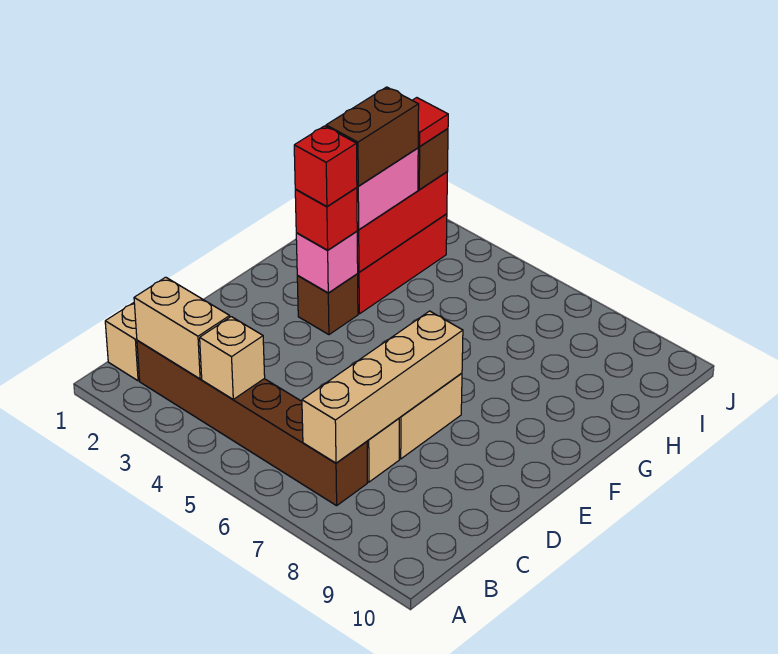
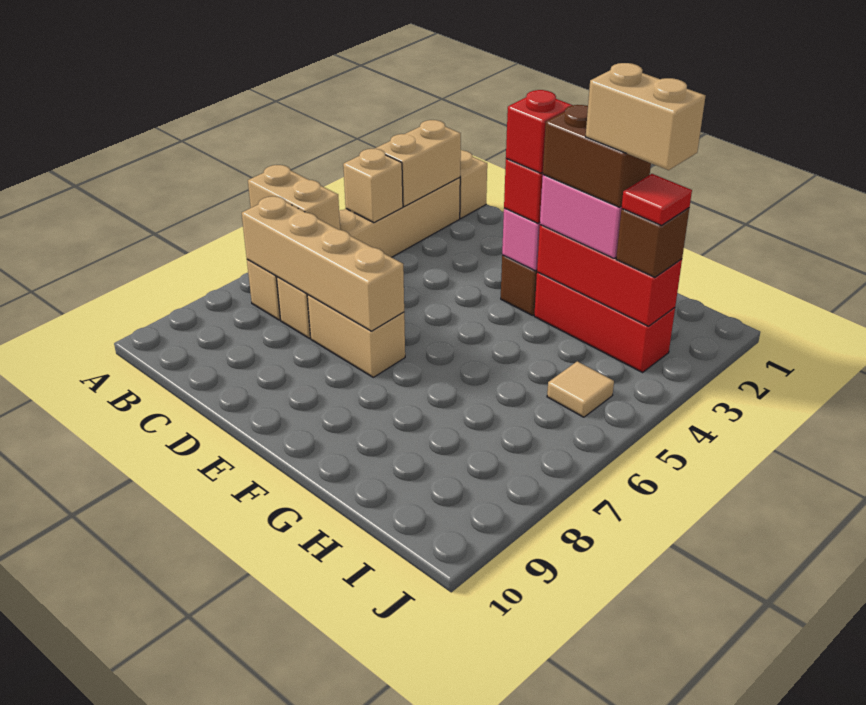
none -> tan brick A6:B6 level 2
brown brick B2:B7 level 1 -> tan brick B2:B7 level 1
none -> tan brick H3:I3 level 5
none -> tan tile I5 level 1

